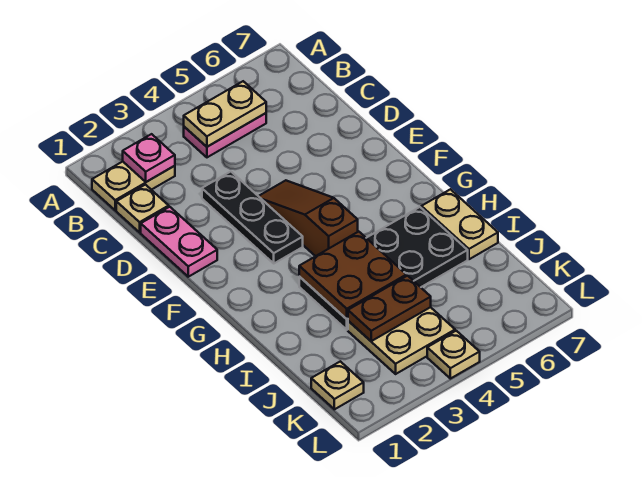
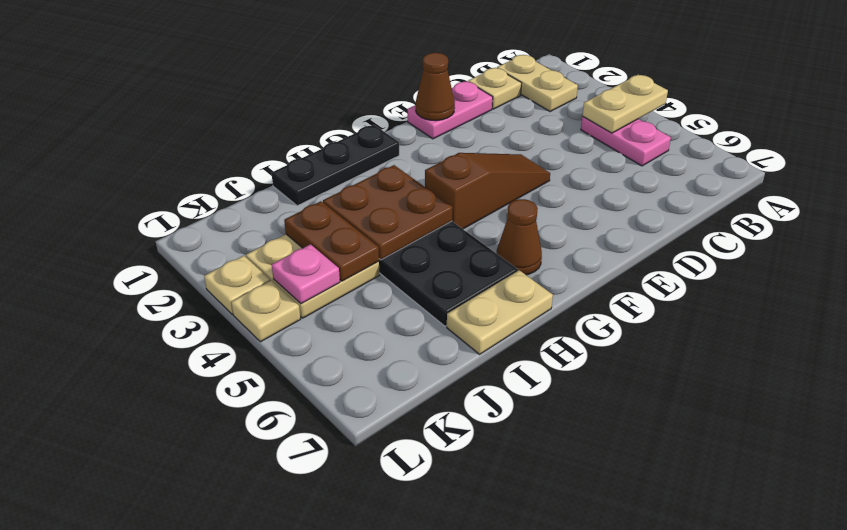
pink plate B2 level 2 -> pink plate K4 level 2
tan plate B4:B5 level 2 -> tan plate A4:B4 level 2
black plate D3:F3 level 1 -> black plate G1:I1 level 1
none -> brown cone E1 level 2
none -> brown cone G6 level 1
tan plate K1 level 1 -> tan plate L3 level 1

